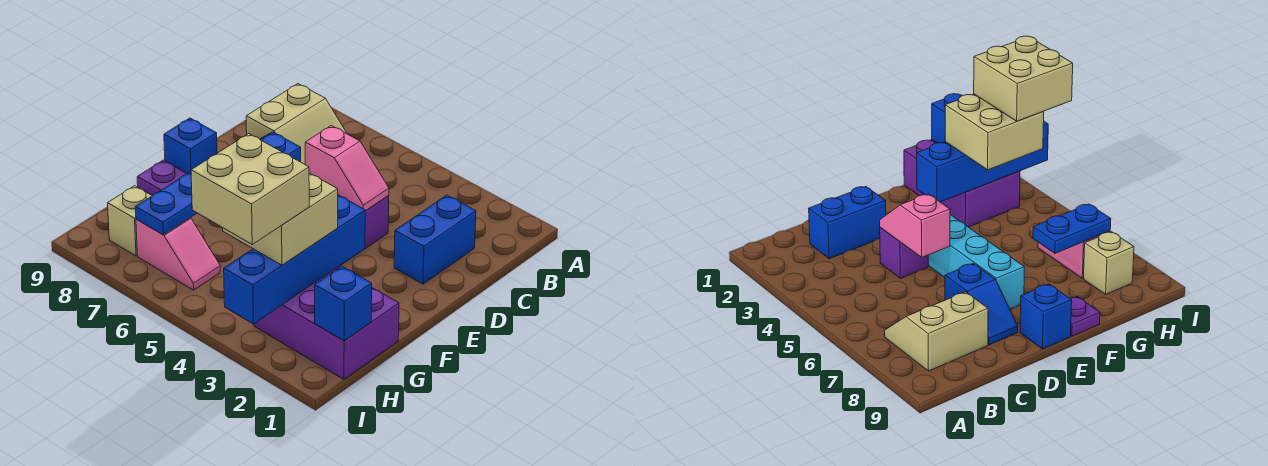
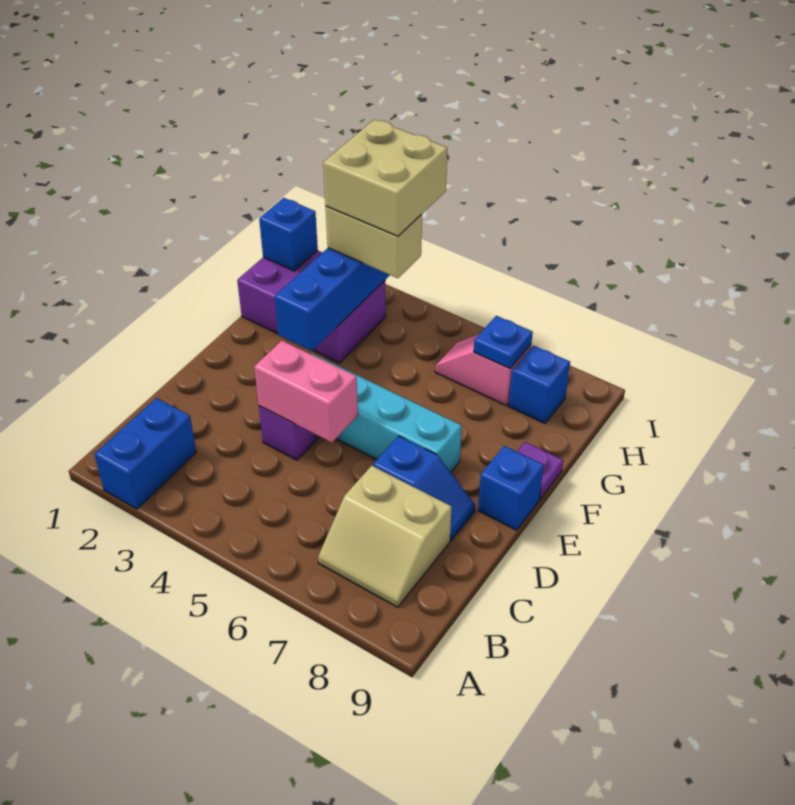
tan slope B7:C8 level 1 top 8 -> tan slope B7:C8 level 1 top C
blue brick C2:D2 level 1 -> blue brick A2:B2 level 1
pink slope D4:D5 level 2 top 5 -> pink brick D4:D5 level 2
tan brick G3:H4 level 3 -> tan brick H3:H4 level 3
blue plate G7:H7 level 2 -> blue plate H7 level 2
tan brick H8 level 1 -> blue brick H8 level 1

